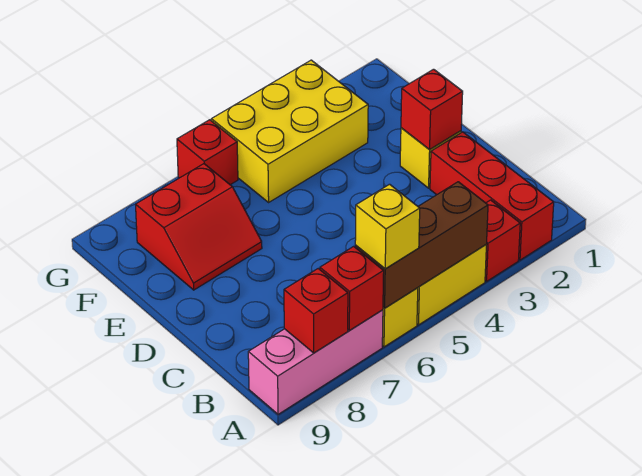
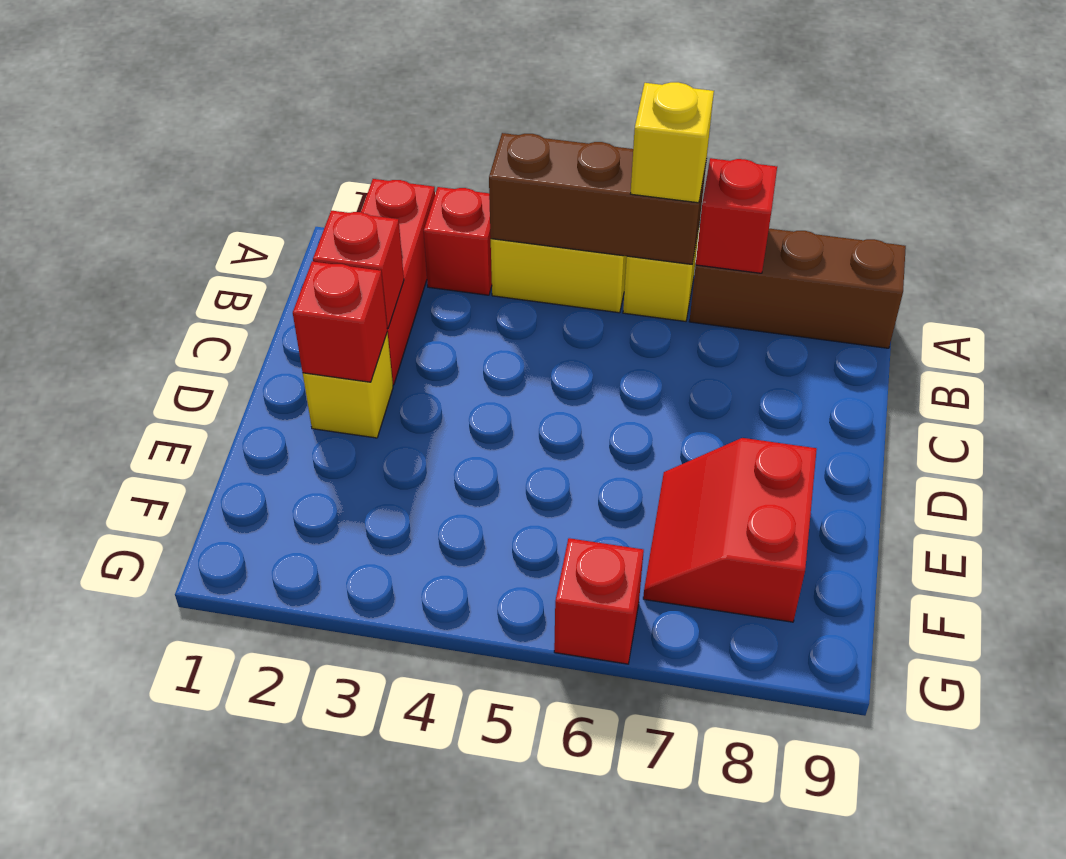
pink brick A7:A9 level 1 -> brown brick A7:A9 level 1
red brick A8 level 2 -> red brick C2 level 2
red slope E7:F8 level 1 top F -> red slope E7:F8 level 1 top 8
yellow brick F3:G5 level 1 -> none

